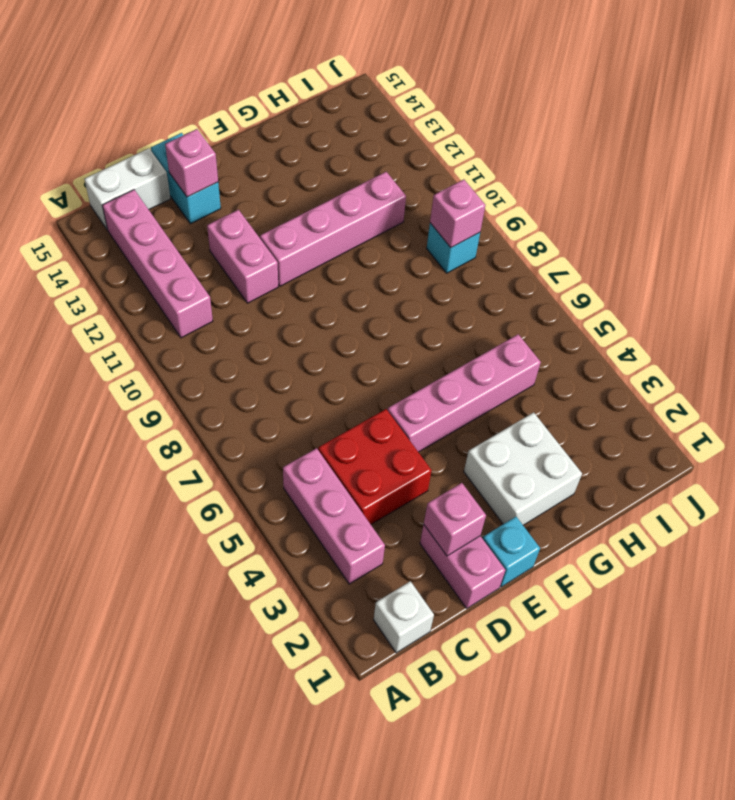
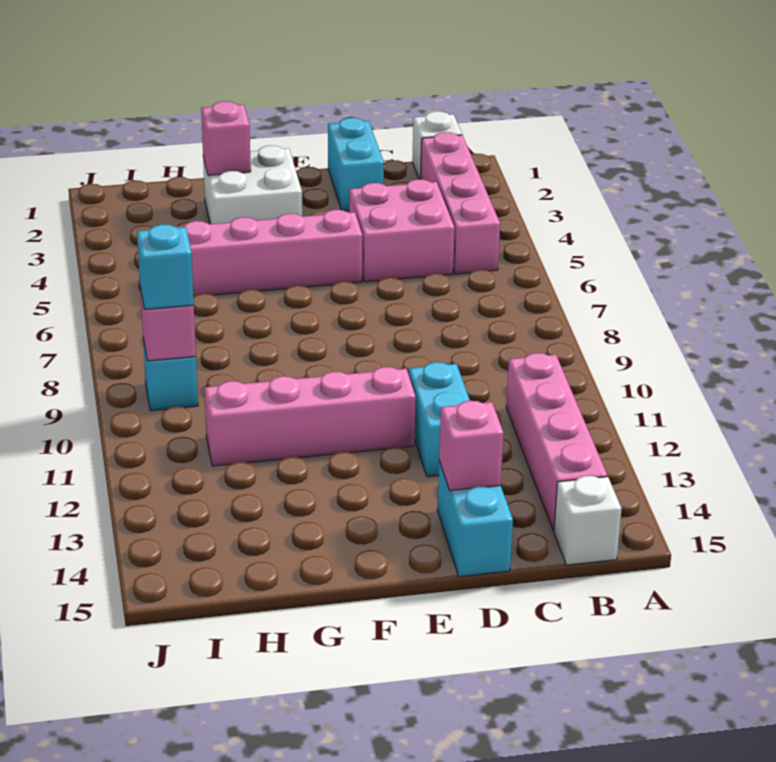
pink brick B3:B5 level 1 -> pink brick B2:B5 level 1
white brick B15:C15 level 1 -> white brick B15 level 1
red brick C4:D5 level 1 -> pink brick C4:D5 level 1
pink brick D1:D2 level 1 -> cyan brick D1:D2 level 1
pink brick D2 level 2 -> pink brick G2 level 2
pink brick D11:D12 level 1 -> cyan brick D11:D12 level 1
cyan brick E1 level 1 -> cyan brick I9 level 3

